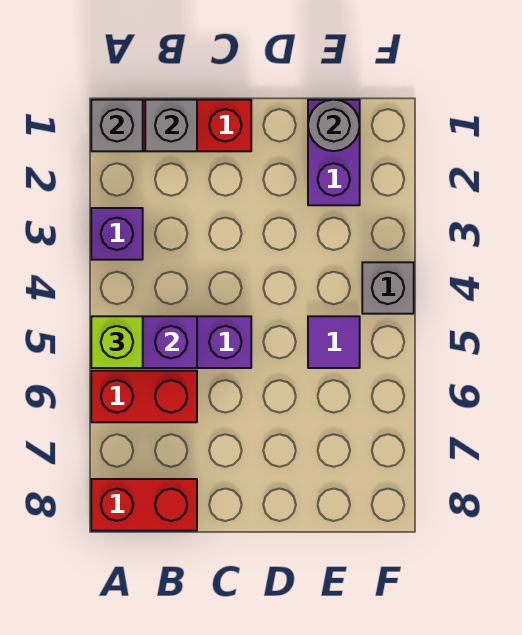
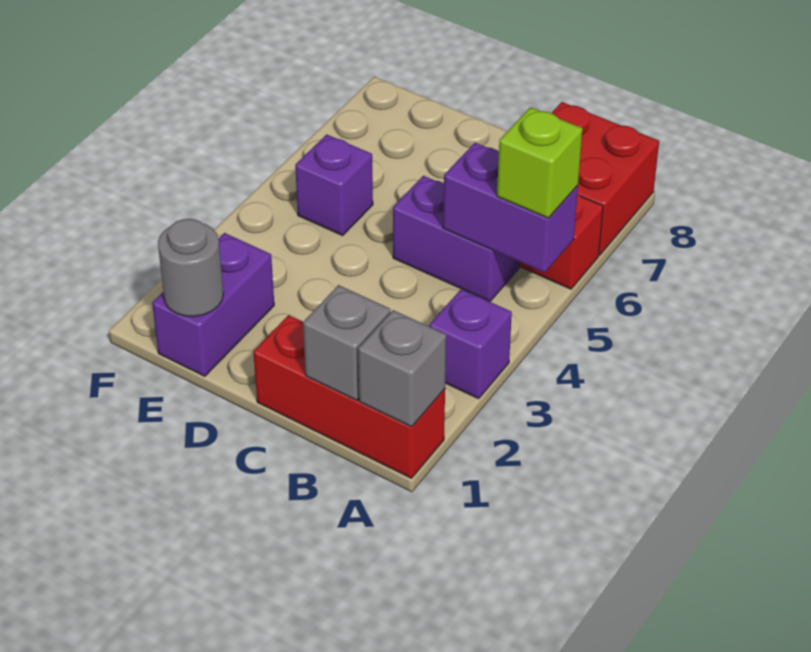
red brick A8:B8 level 1 -> red brick A7:B8 level 1
purple tile E5 level 1 -> purple brick E5 level 1
grey brick F4 level 1 -> none

